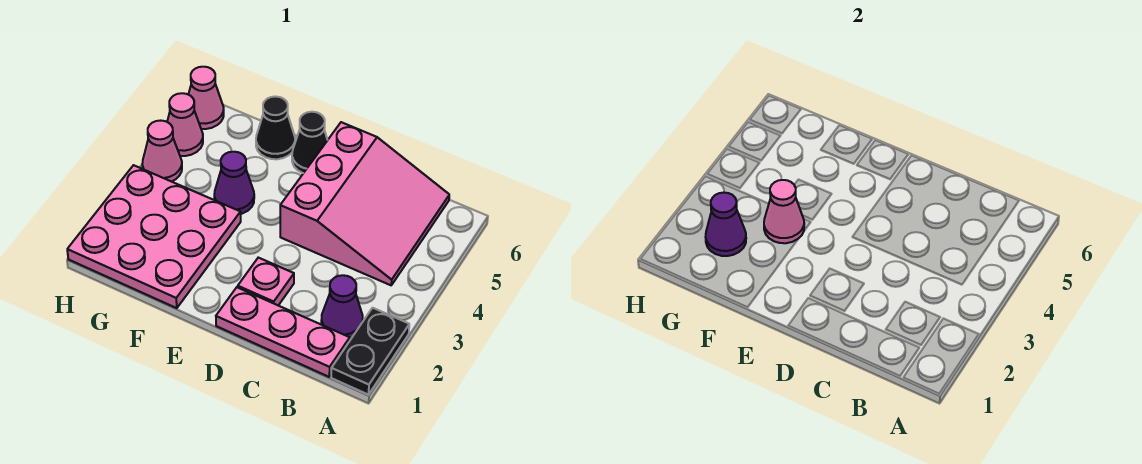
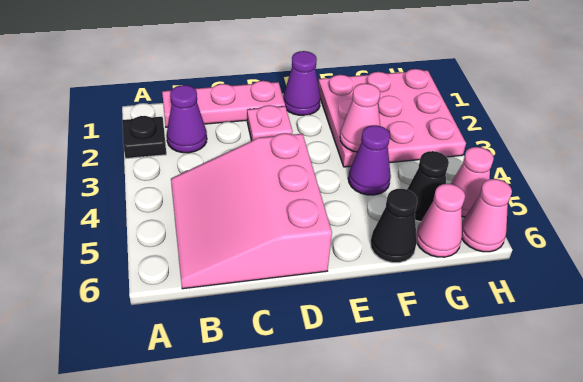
black plate A1:A2 level 1 -> black plate A2 level 1
black cone E6 level 1 -> black cone G5 level 1
purple cone G2 level 2 -> purple cone E1 level 1
pink cone H4 level 1 -> pink cone G6 level 1

